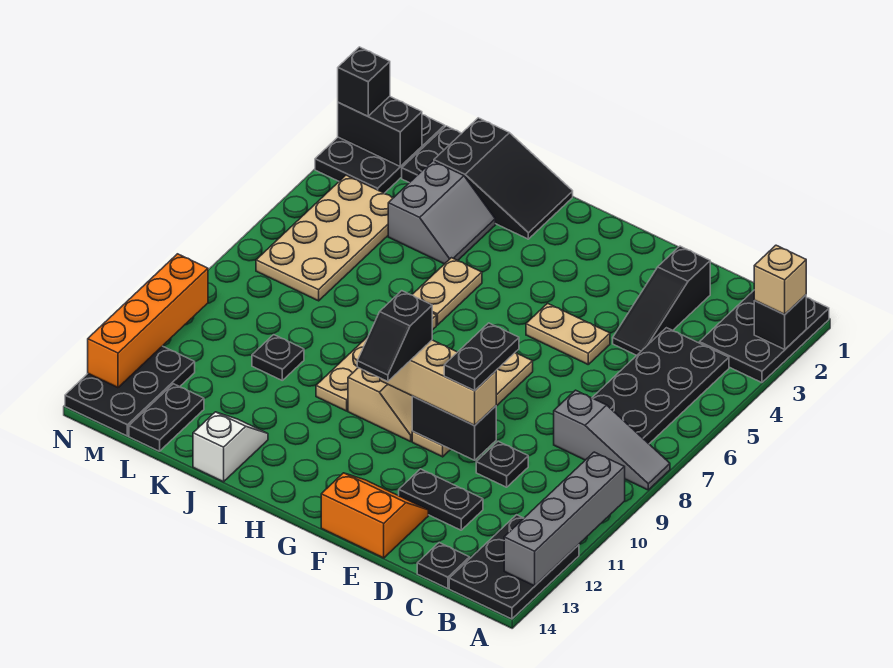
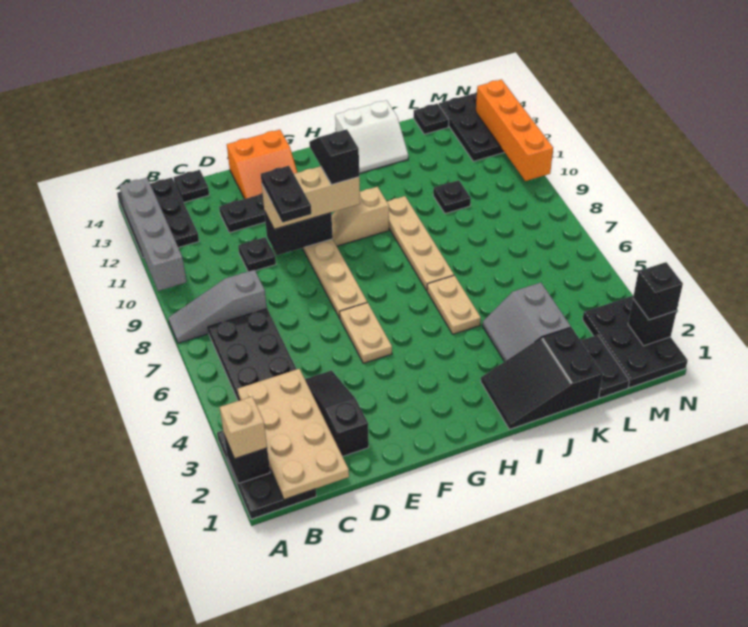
tan plate E5:F5 level 1 -> tan plate F5:F6 level 1
white slope J13:J14 level 1 top 14 -> white slope I13:J14 level 1 top 14
tan plate L4:M7 level 1 -> tan plate B1:C4 level 2
black plate L13:L14 level 1 -> black plate L14 level 1
black brick M2:N2 level 2 -> black brick N2 level 2

